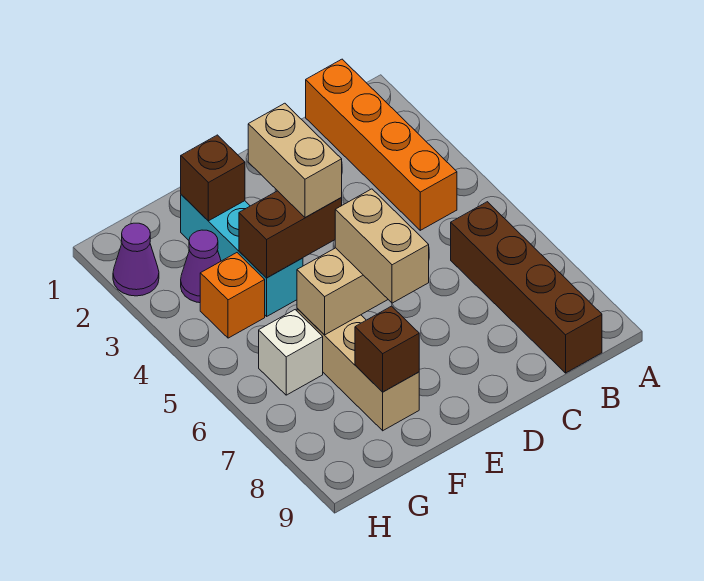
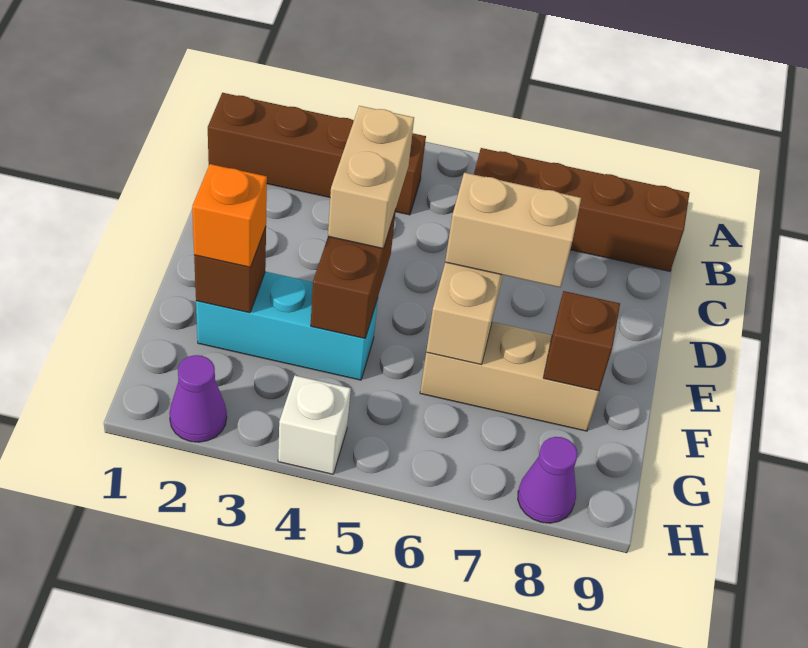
orange brick B1:B4 level 1 -> brown brick B1:B4 level 1
tan brick E3:E4 level 3 -> tan brick D4:E4 level 3
purple cone G3 level 1 -> purple cone H8 level 1
orange brick G4 level 1 -> orange brick F2 level 3
white brick G6 level 1 -> white brick H4 level 1

